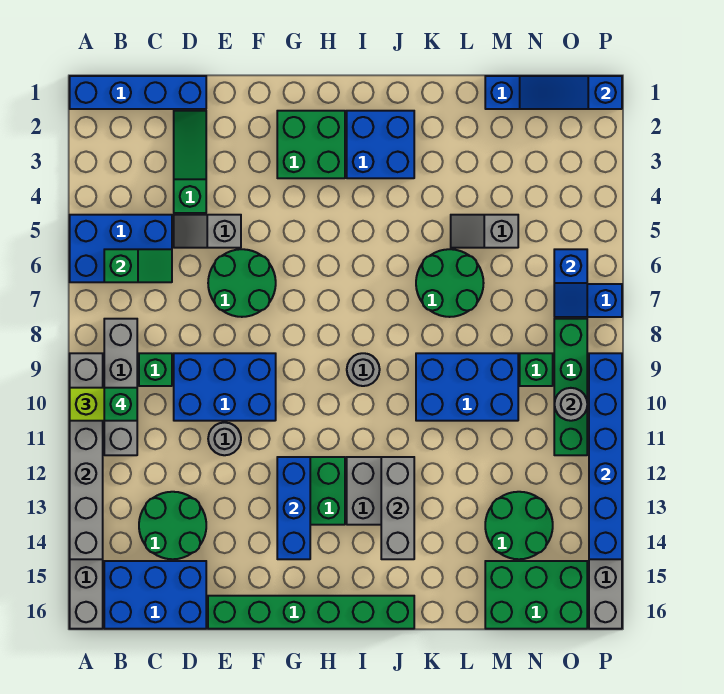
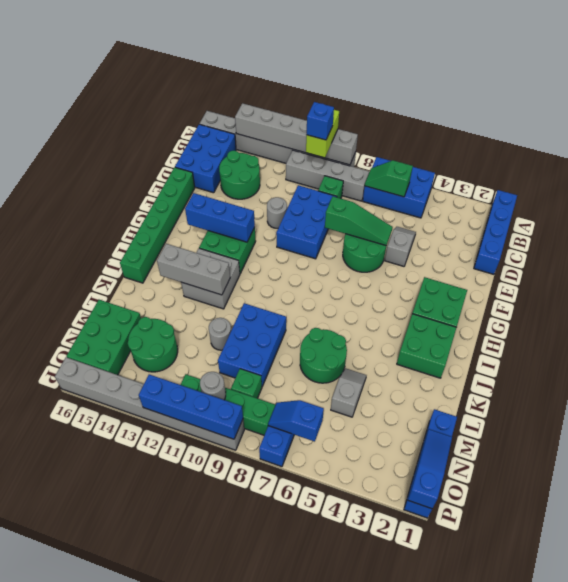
blue brick A5:C6 level 1 -> blue brick A5:B7 level 1
green slope B6:C6 level 2 top B -> green slope B6:B7 level 2 top 6
green brick B10 level 4 -> blue brick B10 level 4
green slope D2:D4 level 1 top 4 -> green slope E6:E8 level 2 top 8
blue brick I2:J3 level 1 -> green brick I2:J3 level 1
grey round brick I9 level 1 -> grey round brick L11 level 1
blue brick P9:P14 level 2 -> blue brick P9:P12 level 2

